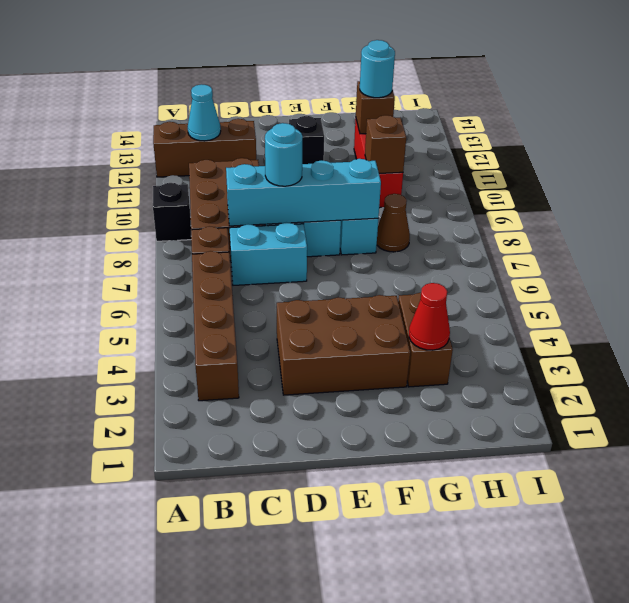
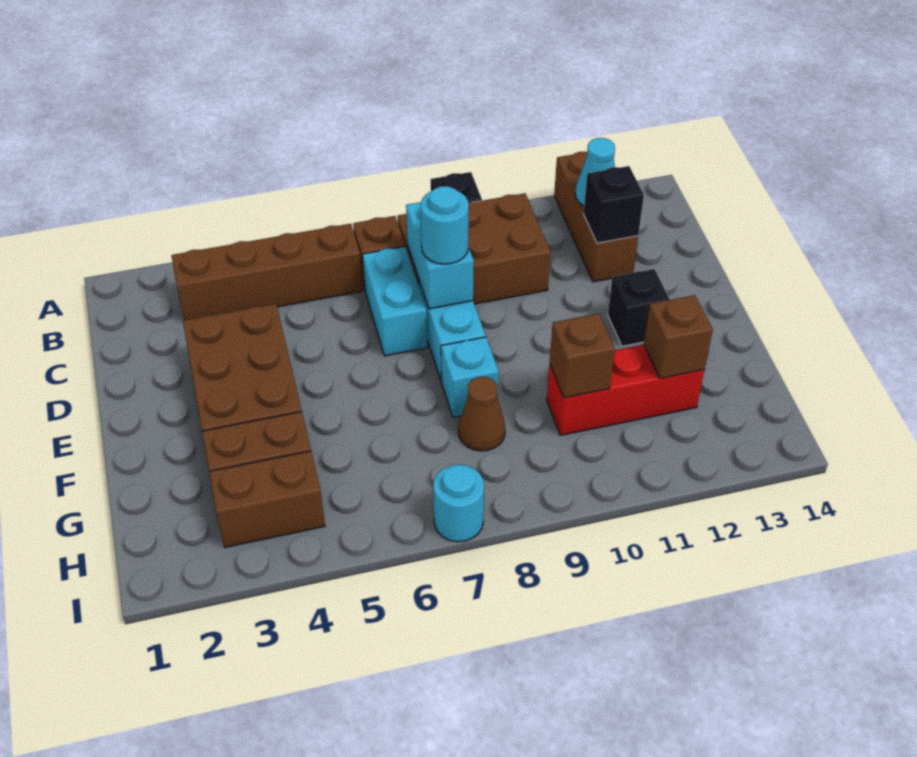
cyan brick C8:F8 level 2 -> cyan brick C8:D8 level 2
none -> black brick C12 level 2
red cone G3 level 2 -> none
cyan round brick G12 level 3 -> cyan round brick I7 level 1
none -> brown brick H3:H4 level 1

